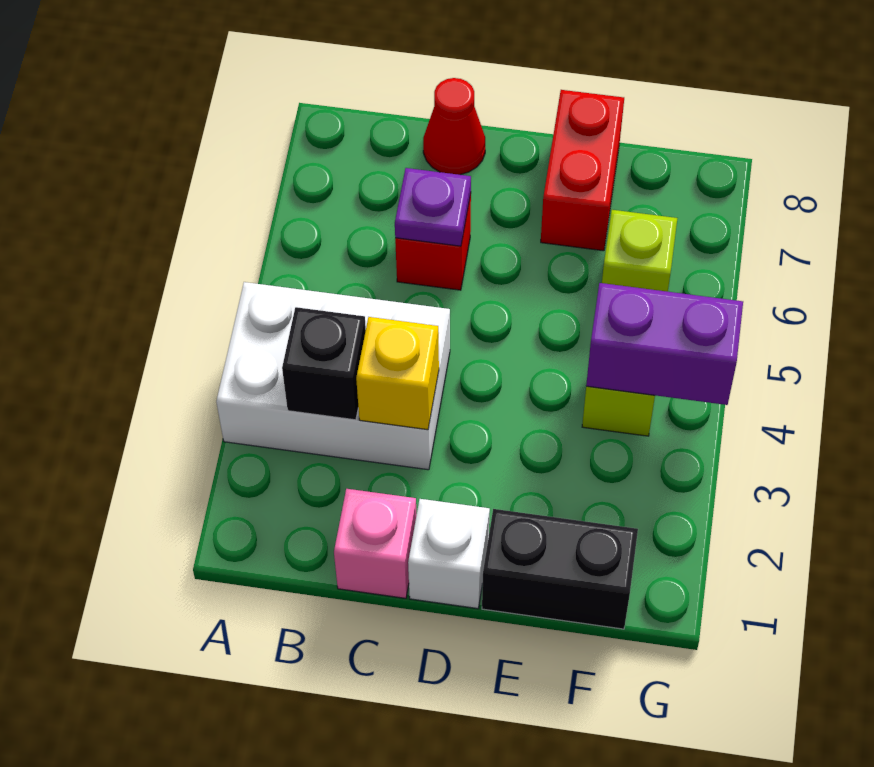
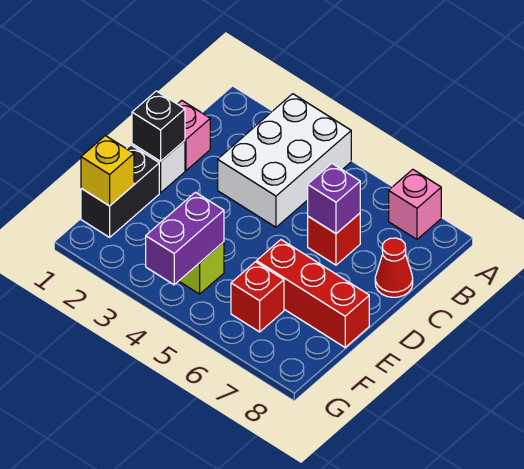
none -> pink brick A7 level 1
black brick B3 level 2 -> black brick D1 level 2
yellow brick C3 level 2 -> yellow brick F1 level 2
purple plate C6 level 2 -> purple brick C6 level 2
red brick E7:E8 level 1 -> red brick E6:E8 level 1
lime brick F6 level 1 -> red brick F6 level 1

